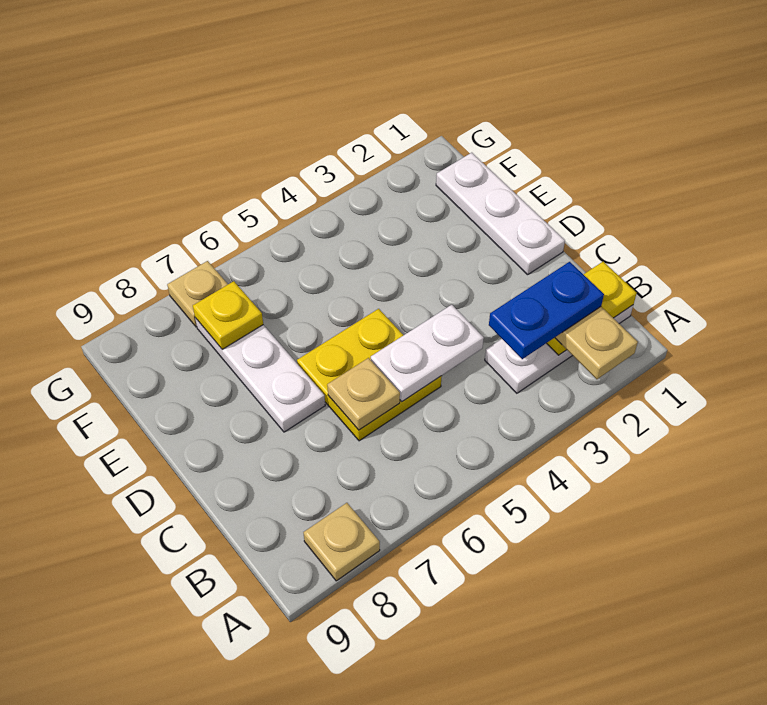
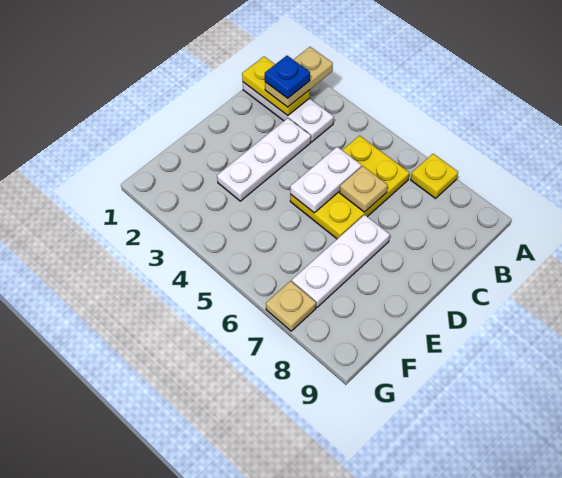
tan plate A8 level 1 -> none
blue plate B2:B3 level 4 -> blue plate B2 level 4
white plate C4:C5 level 2 -> white plate C5:D5 level 2
yellow plate C5:D6 level 1 -> yellow plate B5:D6 level 1
white plate D1:F1 level 1 -> white plate C3:E3 level 1
yellow plate F7 level 2 -> yellow plate A7 level 1

